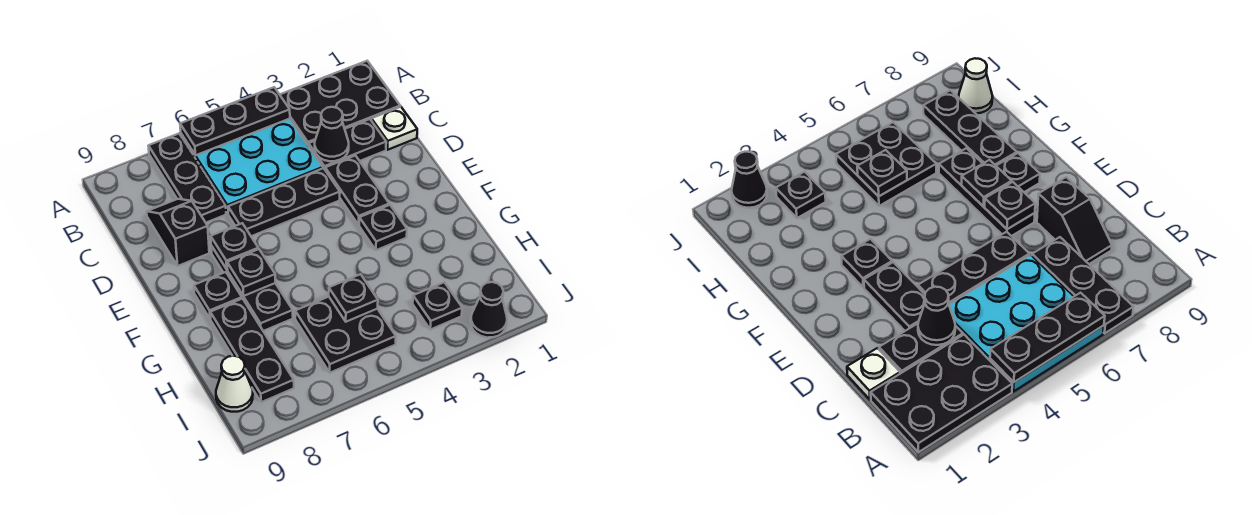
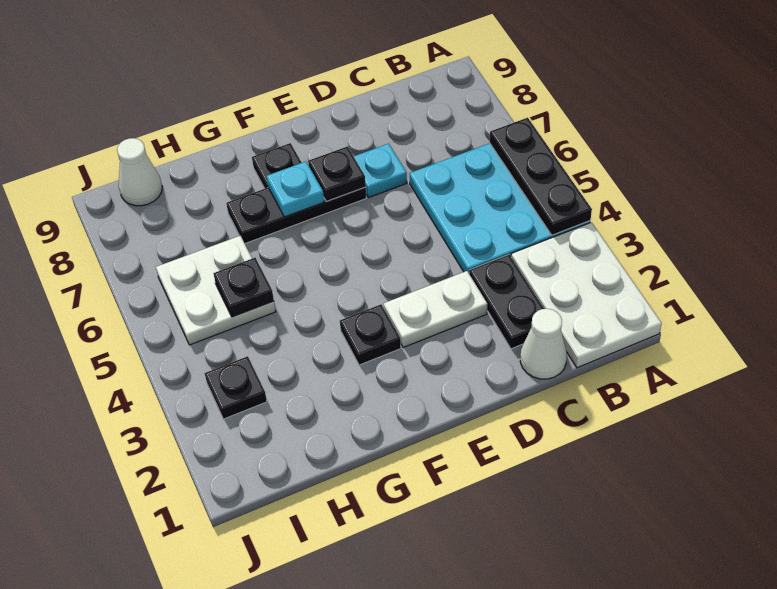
black plate A1:B3 level 1 -> white plate A1:B3 level 1
black plate A7:C7 level 1 -> none
white plate C1 level 1 -> white cone C1 level 1
black cone C3 level 2 -> none
black slope C8:D8 level 1 top D -> none
black plate D3:E3 level 1 -> white plate D3:E3 level 1
black plate D4:D6 level 1 -> none
none -> cyan plate D7 level 1
black plate F7 level 2 -> cyan plate F7 level 2
black plate G8:I8 level 1 -> none
black plate H5:I6 level 1 -> white plate H5:I6 level 1
black cone J2 level 1 -> none

